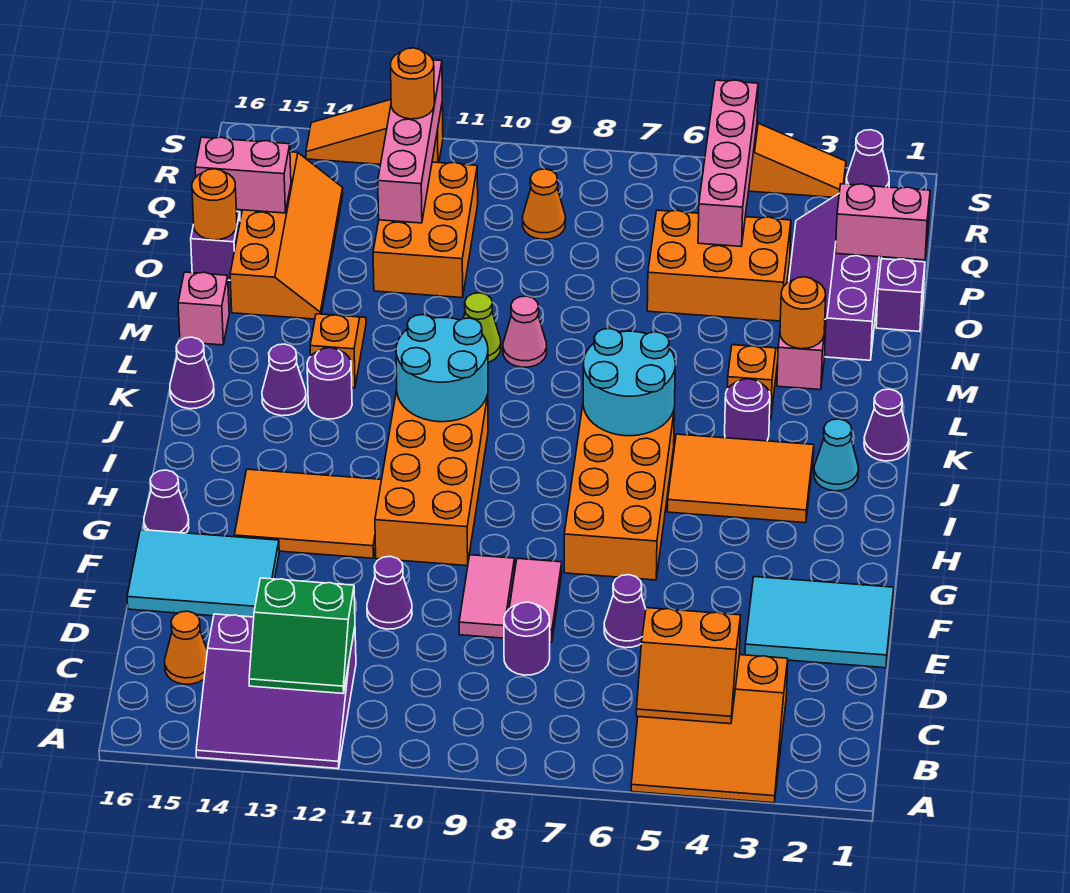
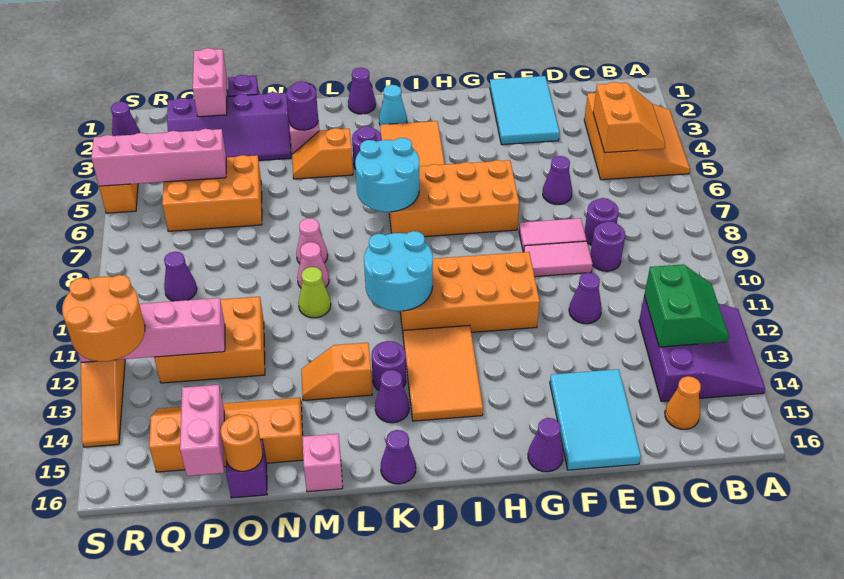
none -> purple round brick D9 level 1
orange tile G12:H14 level 1 -> orange tile I12:J14 level 1
orange round brick M3 level 2 -> purple round brick M3 level 2
none -> pink cone M8 level 1
orange brick O4:P6 level 1 -> orange brick O5:Q6 level 1
orange cone Q9 level 1 -> purple cone Q9 level 1
orange round brick R12 level 3 -> orange round brick R12:S13 level 3

